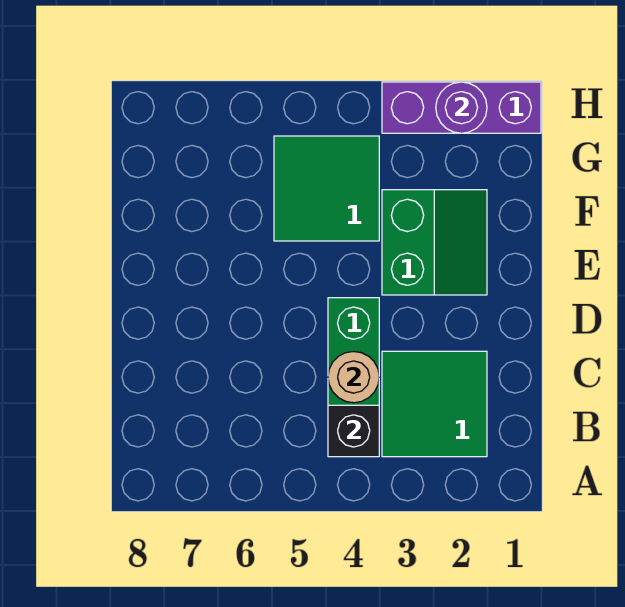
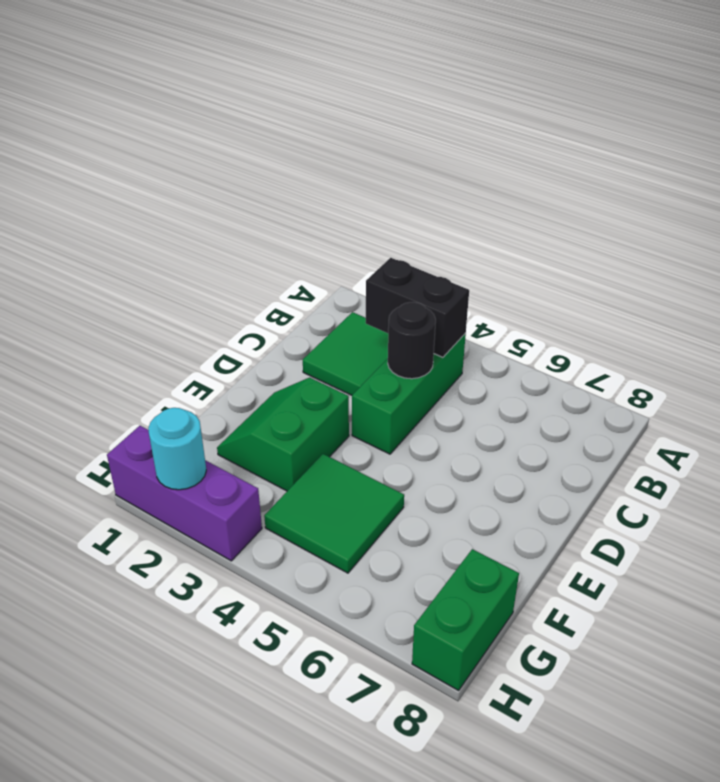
black brick B4 level 2 -> black brick B3:B4 level 2
tan round brick C4 level 2 -> black round brick C4 level 2
none -> green brick G8:H8 level 1
purple round brick H2 level 2 -> cyan round brick H2 level 2

